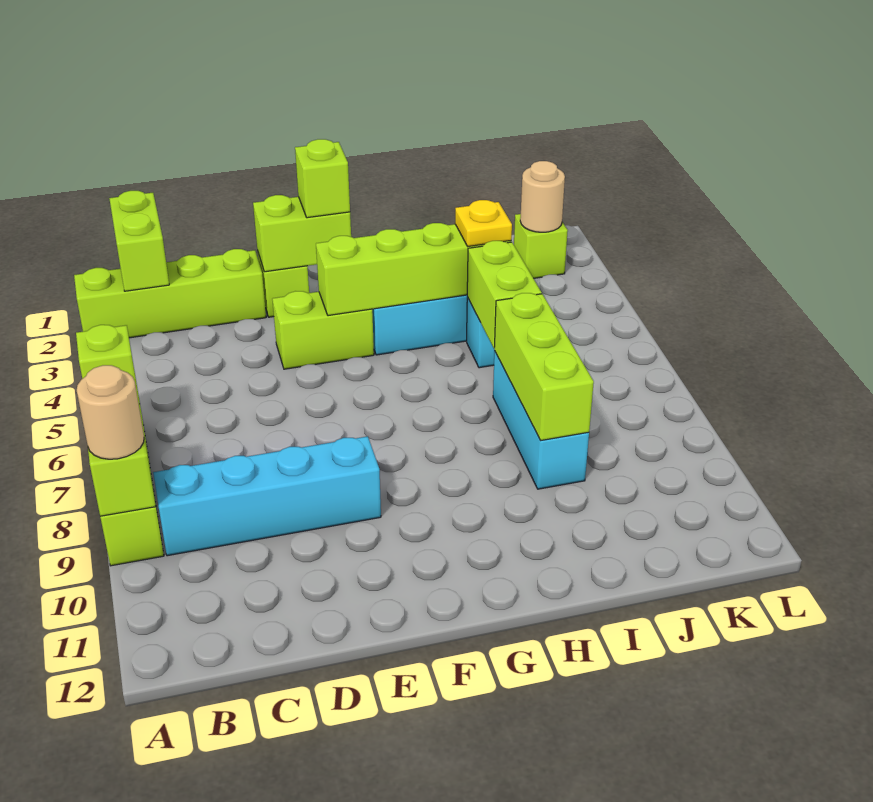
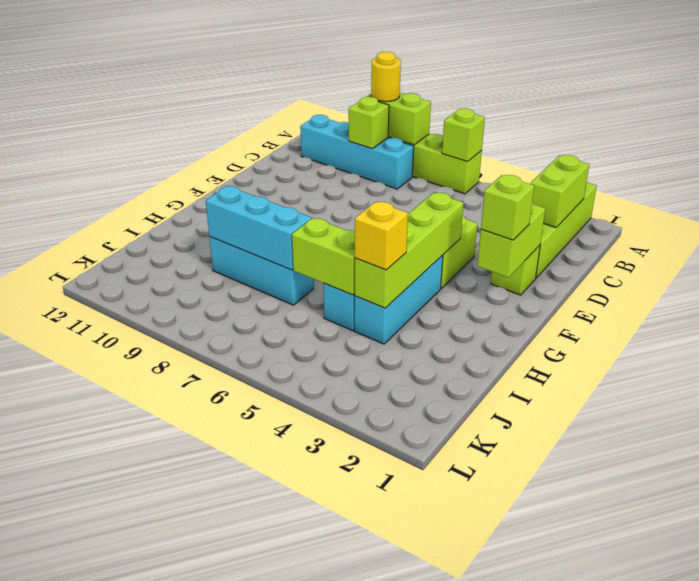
tan round brick A9 level 3 -> yellow round brick A9 level 3
lime brick B1:B2 level 2 -> lime brick B2:C2 level 2
cyan brick B9:E9 level 1 -> cyan brick B8:B11 level 1
yellow plate I4 level 3 -> yellow brick I4 level 3
lime brick I7:I9 level 2 -> cyan brick I7:I9 level 2
lime brick K2 level 1 -> lime brick B9 level 2
tan round brick K2 level 2 -> none

